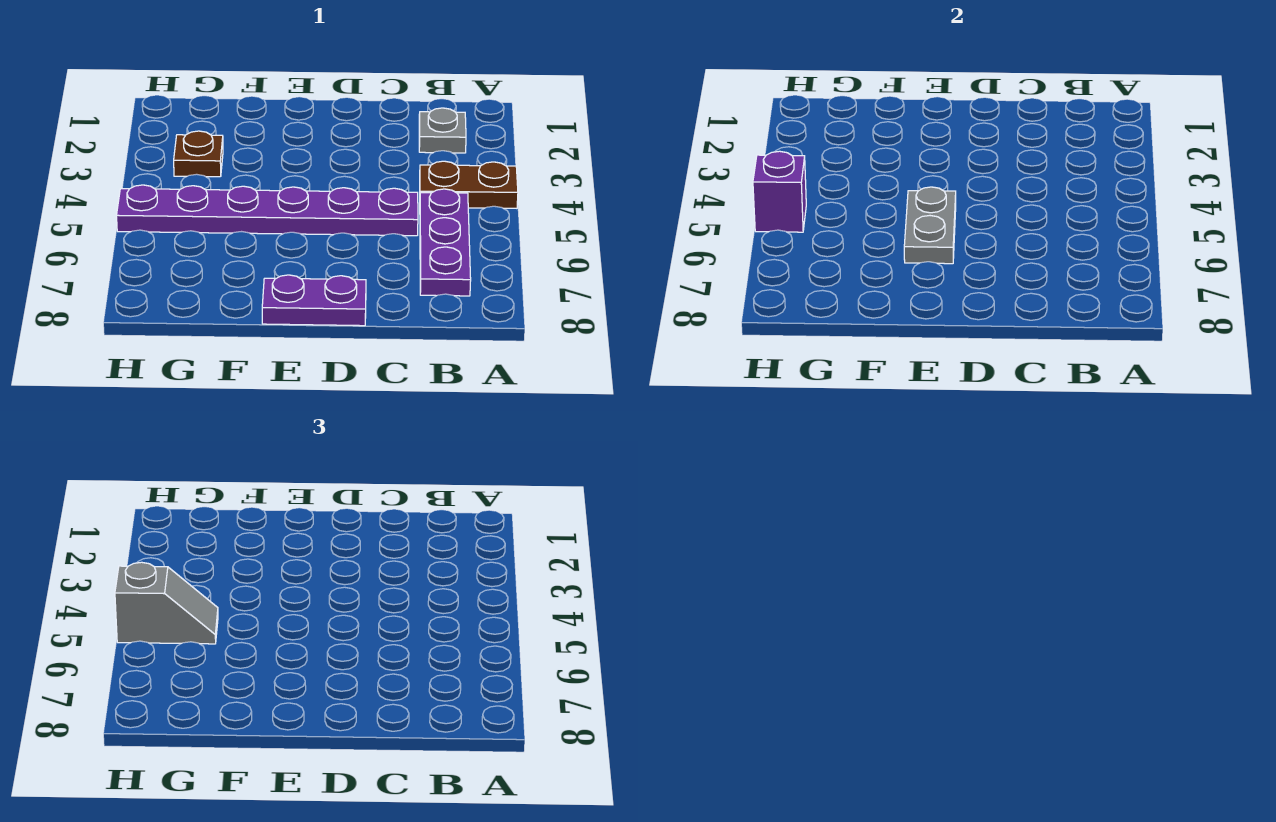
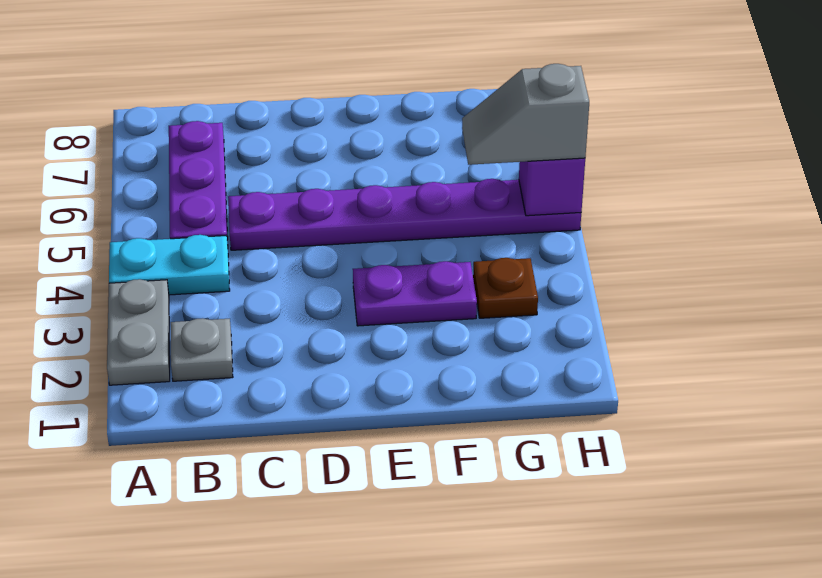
brown plate A4:B4 level 1 -> cyan plate A4:B4 level 1
purple plate D8:E8 level 1 -> purple plate E3:F3 level 1
grey plate E5:E6 level 2 -> grey plate A2:A3 level 1

